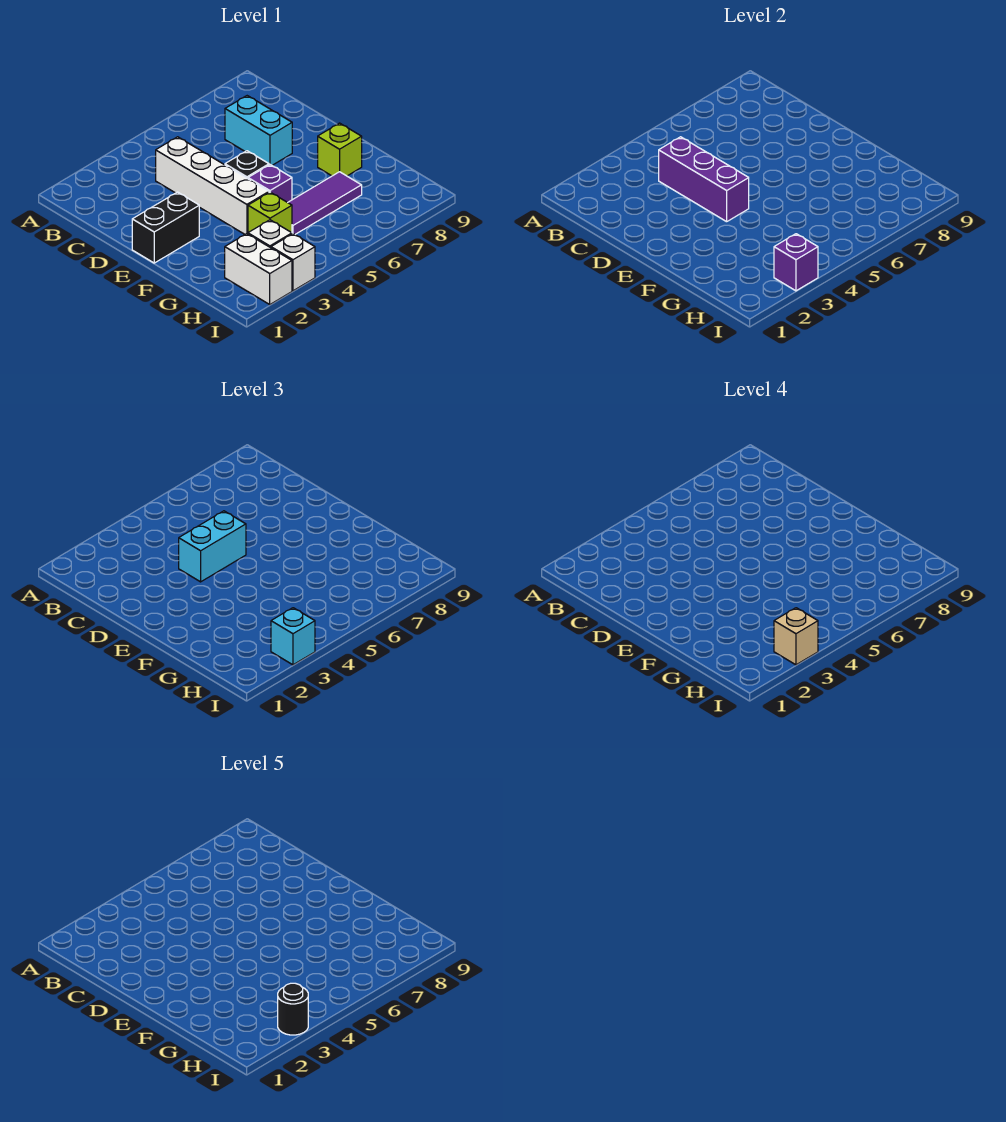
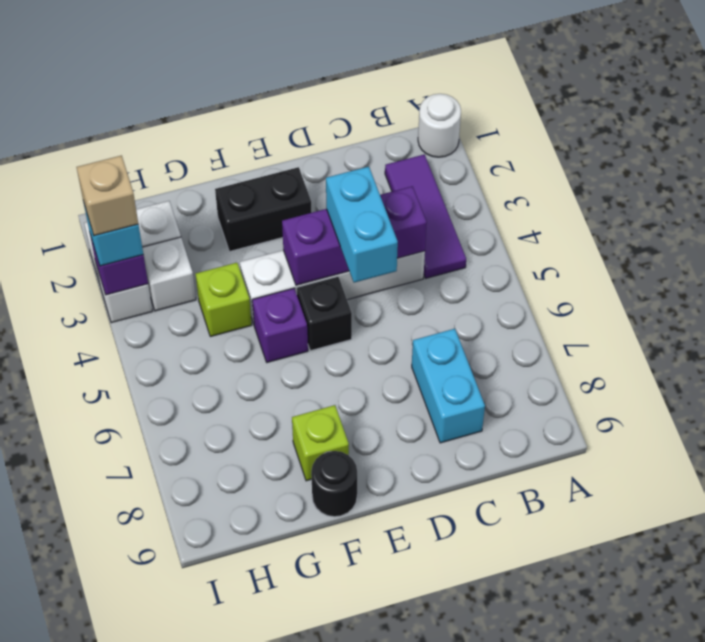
none -> white round brick A1 level 1
cyan brick C7:D7 level 1 -> cyan brick C7:C8 level 1
black brick E1:E2 level 1 -> black brick E2:F2 level 1
purple tile G5:G7 level 1 -> purple tile B2:B4 level 1
black round brick I3 level 5 -> black round brick F9 level 1

